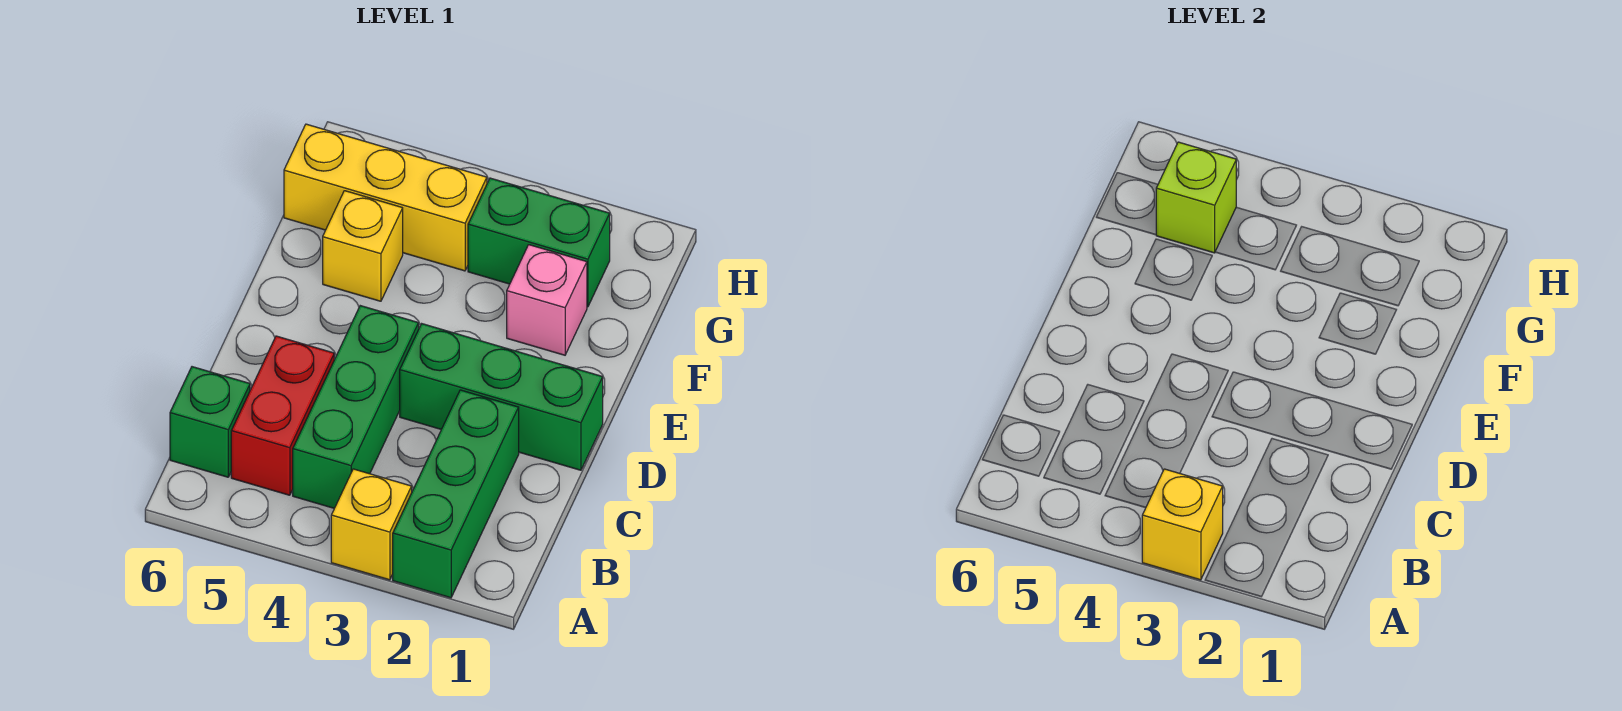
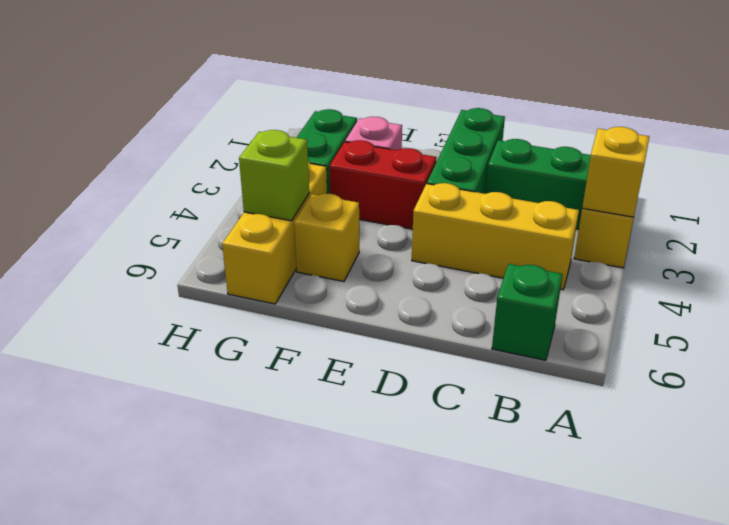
green brick B4:D4 level 1 -> yellow brick B4:D4 level 1
red brick B5:C5 level 1 -> red brick E3:F3 level 1

